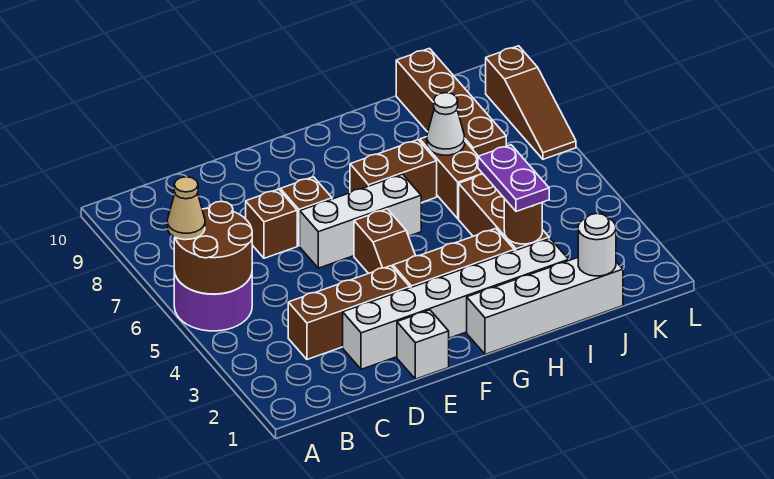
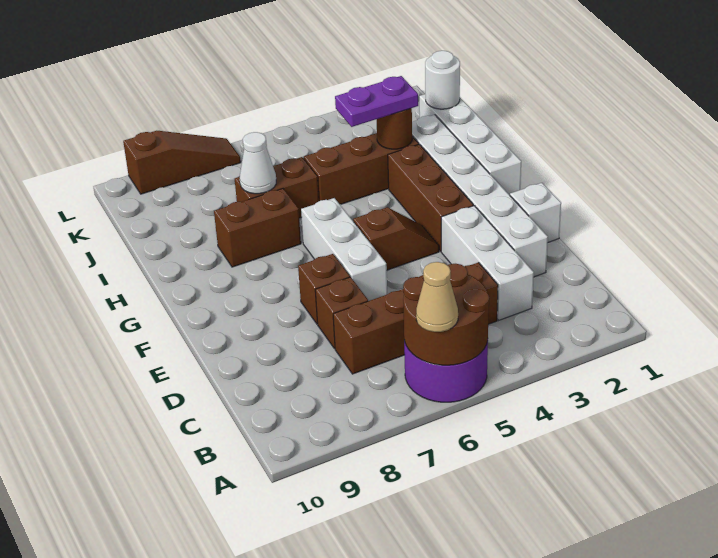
brown brick C3:E3 level 1 -> white brick C3:E3 level 1
brown brick G7:H7 level 1 -> brown brick H7:H8 level 1
brown brick J7:J10 level 1 -> brown brick C4:C7 level 1

